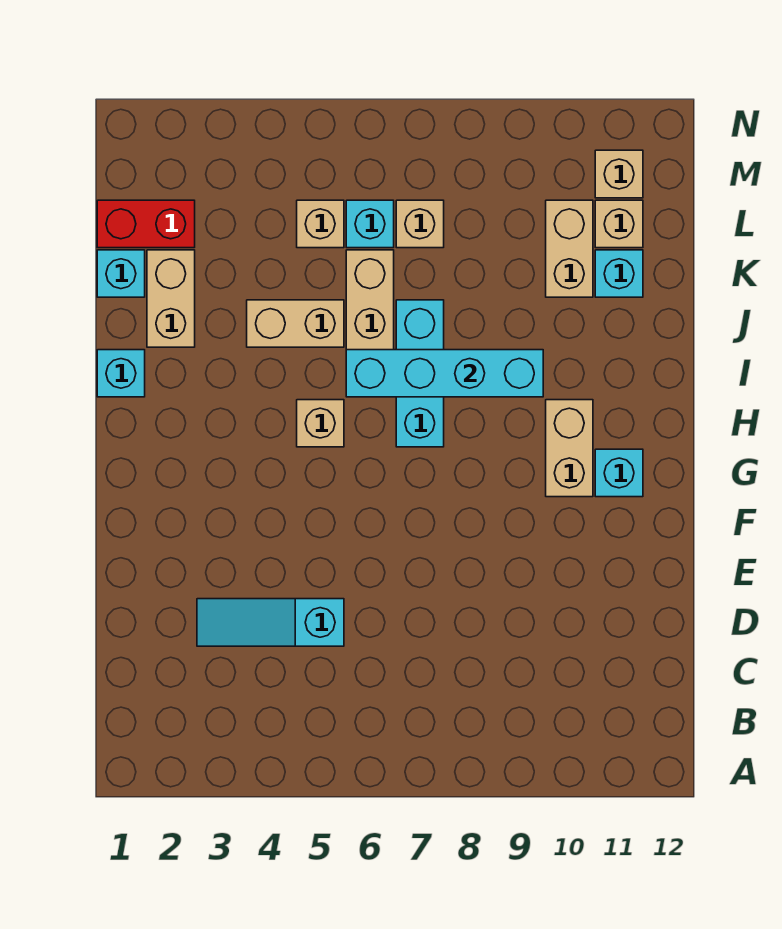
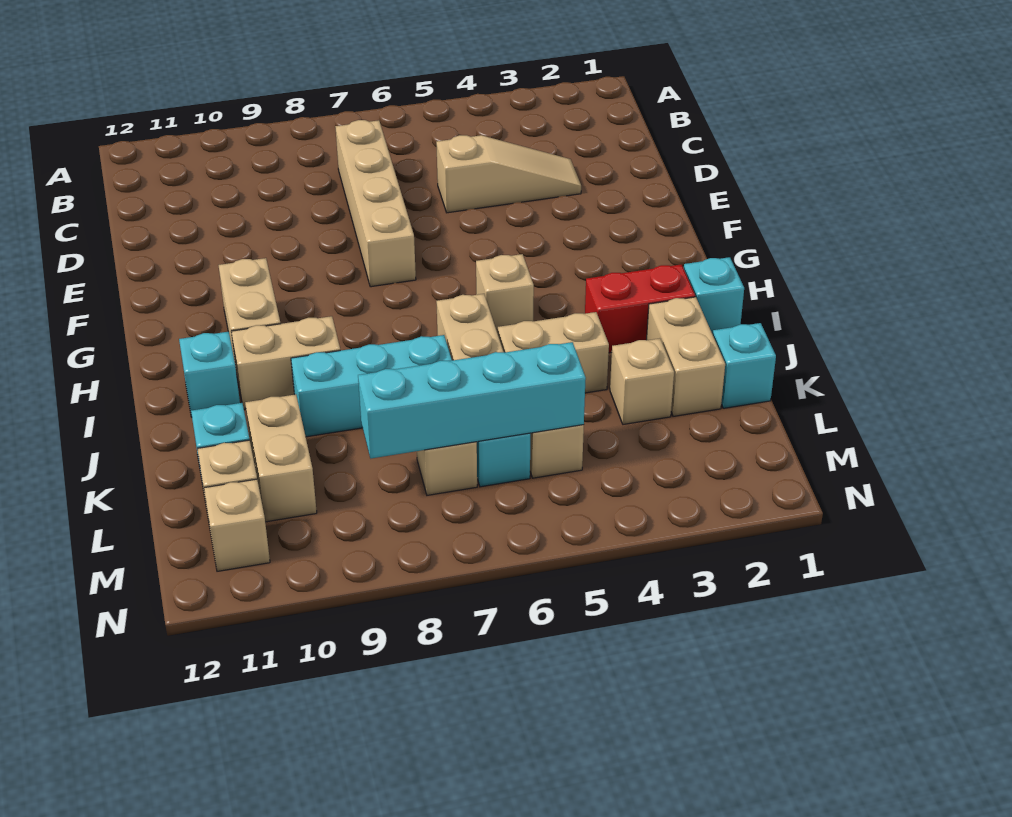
none -> tan brick C7:F7 level 1
cyan slope D3:D5 level 1 top 5 -> tan slope D3:D5 level 1 top 5
cyan brick G11 level 1 -> cyan brick I11 level 1
cyan brick H7:J7 level 1 -> cyan brick J7:J9 level 1
cyan brick I6:I9 level 2 -> cyan brick L5:L8 level 2
none -> tan brick I9:I10 level 1
none -> tan brick K3 level 1
red brick L1:L2 level 1 -> red brick I2:I3 level 1

